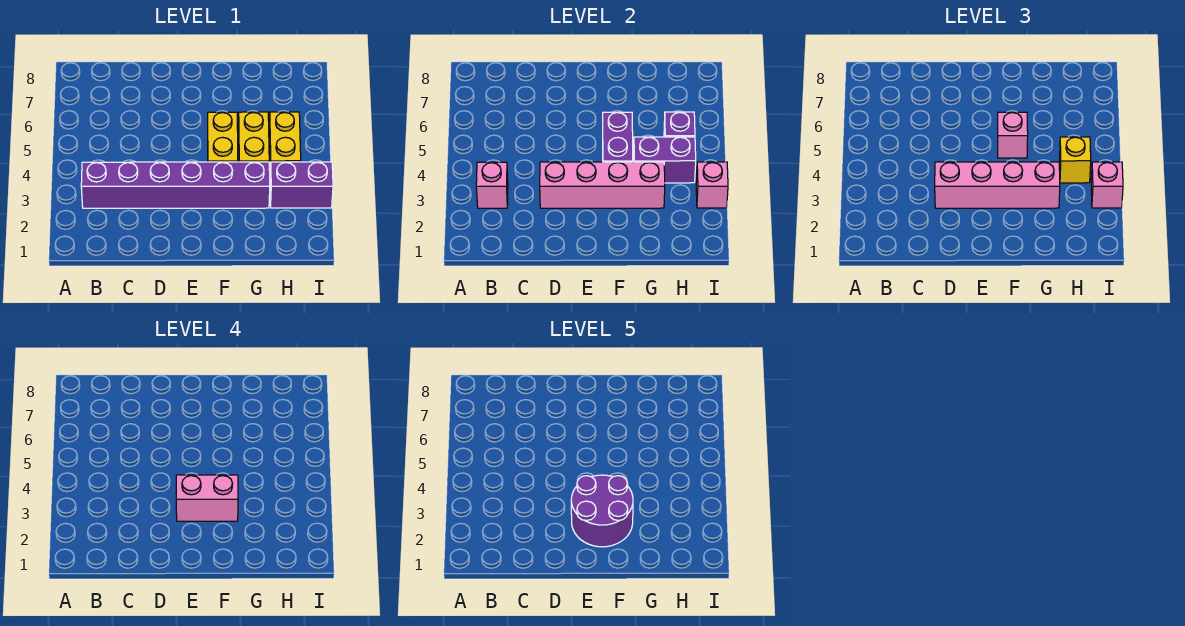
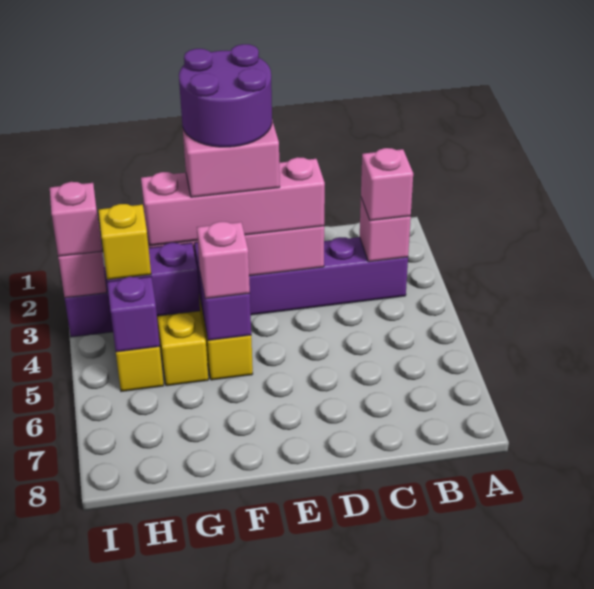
none -> pink brick B3 level 3

